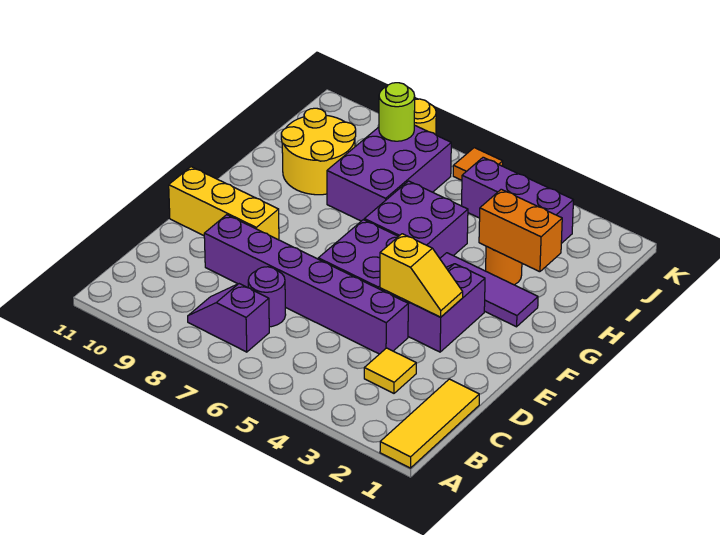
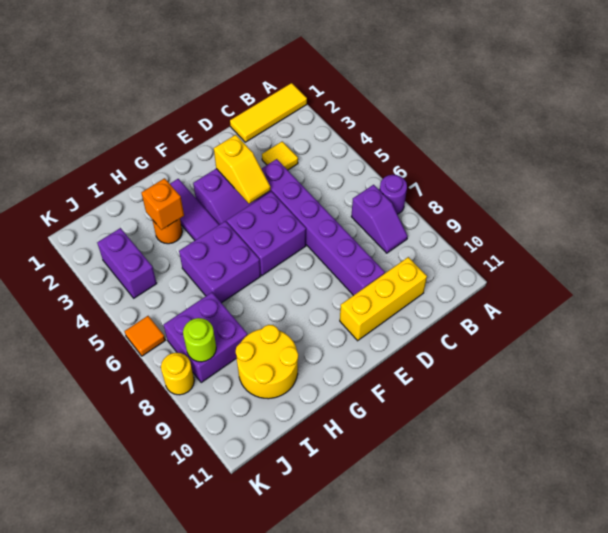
purple round brick C7 level 1 -> purple round brick A7 level 1
yellow slope E3:E4 level 2 top 4 -> yellow slope E3:E4 level 2 top 3
yellow brick E9:E11 level 1 -> yellow brick C10:E10 level 1
orange brick H2:H3 level 2 -> orange brick H3 level 2
purple brick H7:J8 level 1 -> purple brick I7:J8 level 1
purple brick J3:J5 level 1 -> purple brick J3:J4 level 1

